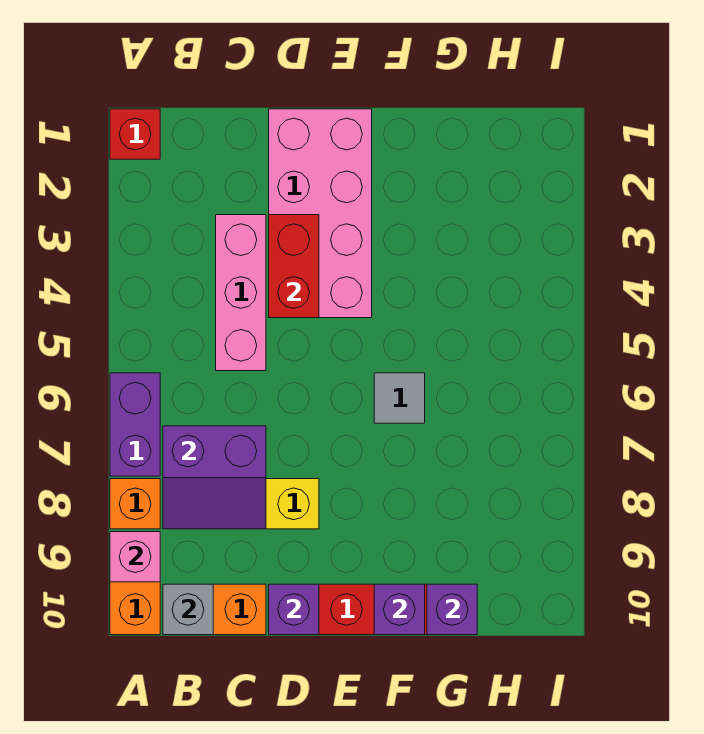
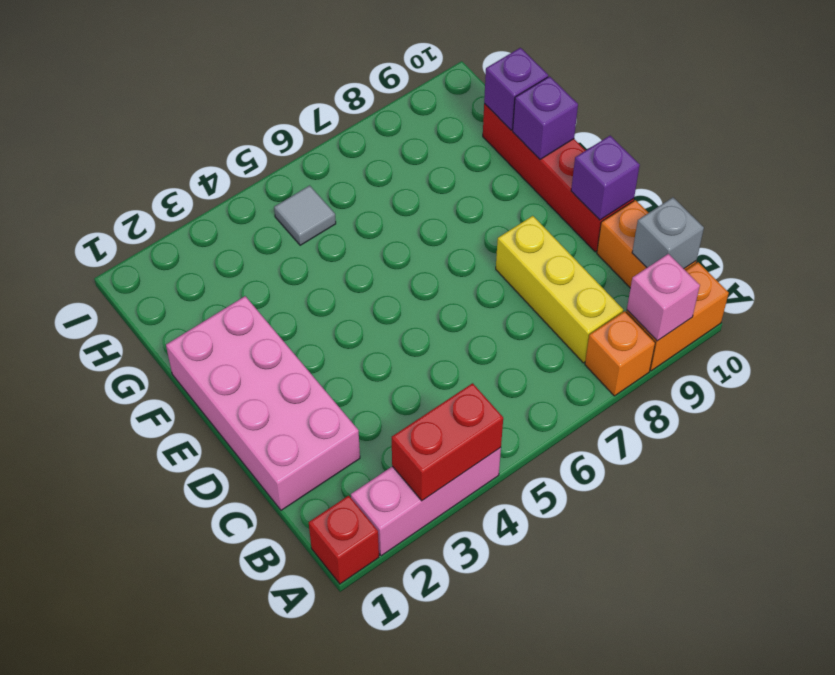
purple brick A6:A7 level 1 -> none
purple slope B7:C8 level 2 top 7 -> none
pink brick C3:C5 level 1 -> pink brick A2:A4 level 1
pink brick D1:E4 level 1 -> pink brick C1:F2 level 1
red brick D3:D4 level 2 -> red brick A3:A4 level 2
grey tile F6 level 1 -> grey tile H5 level 1

